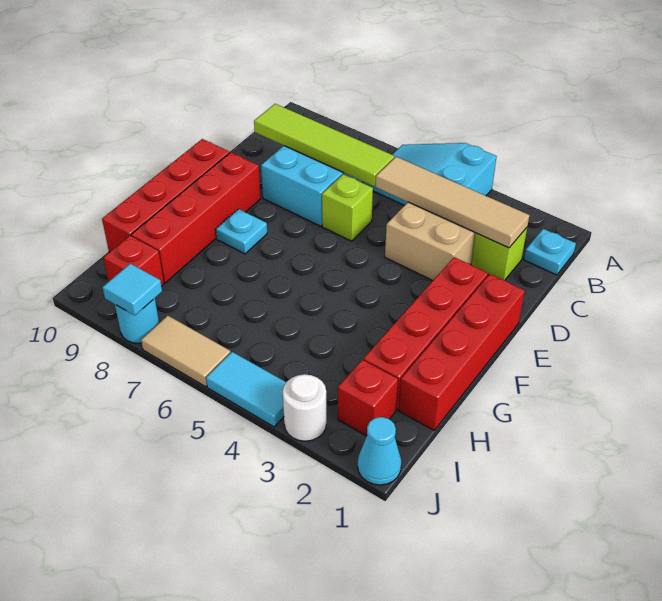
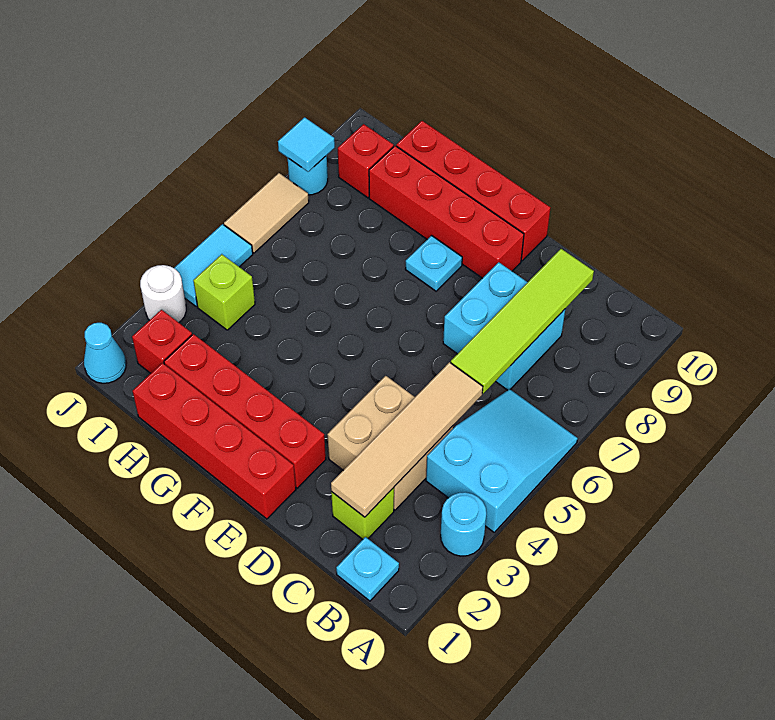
none -> cyan round brick A3 level 1
lime brick D6 level 1 -> lime brick I4 level 1

